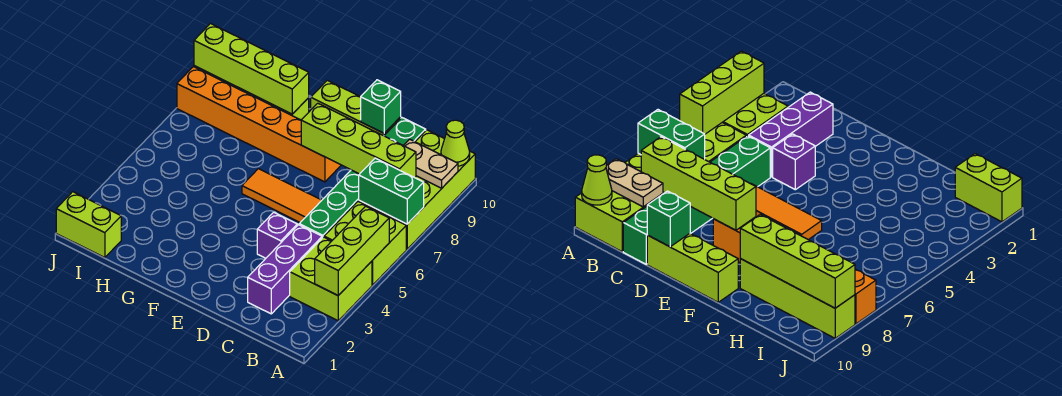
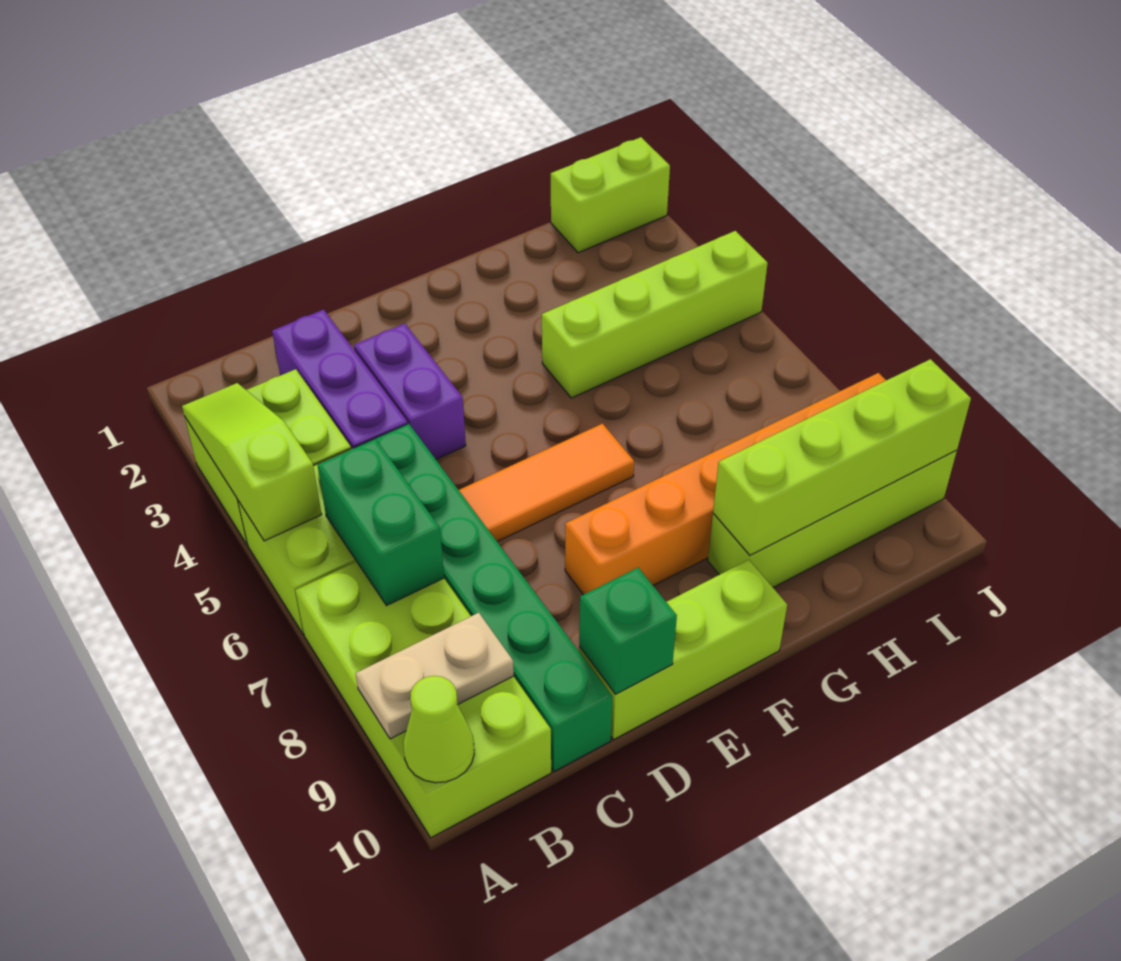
lime brick A3:A5 level 2 -> lime slope A3:A5 level 2 top 5
green brick A7:B7 level 2 -> green brick B6:B7 level 2
lime brick B8:E8 level 2 -> lime brick G4:J4 level 1
purple brick D4 level 1 -> purple brick D3:D4 level 1

